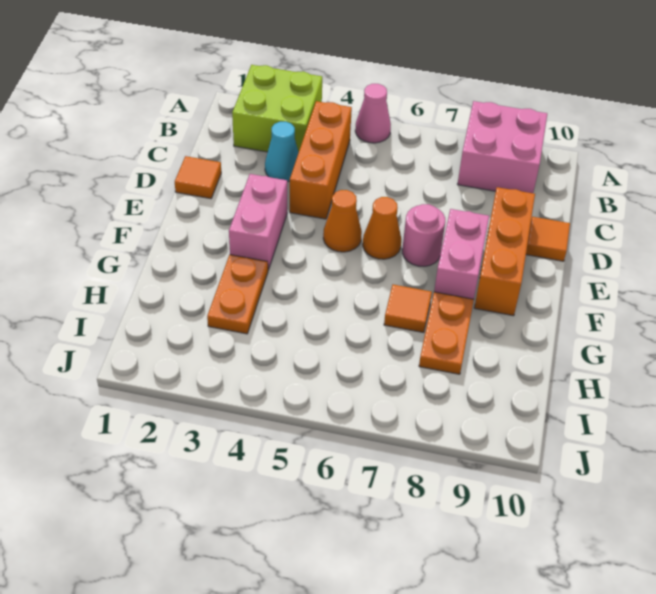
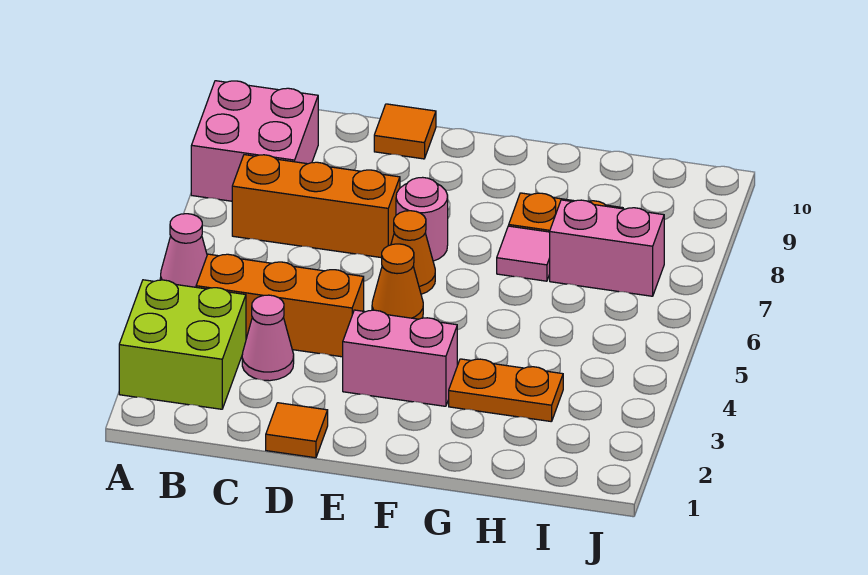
cyan cone C3 level 1 -> pink cone C3 level 1
orange brick D9:F9 level 1 -> orange brick B7:D7 level 1
pink brick E8:F8 level 1 -> pink brick H7:I7 level 1
orange tile G7 level 1 -> pink tile G7 level 1

